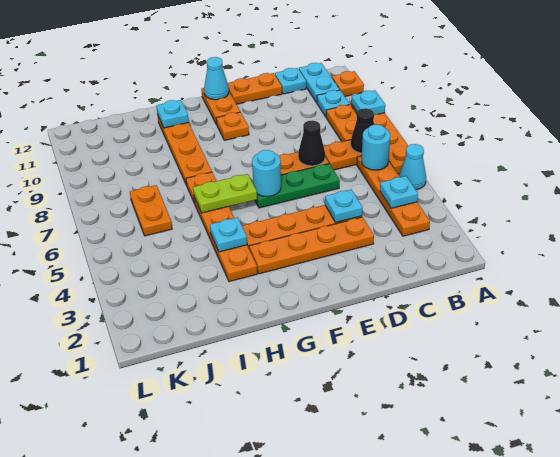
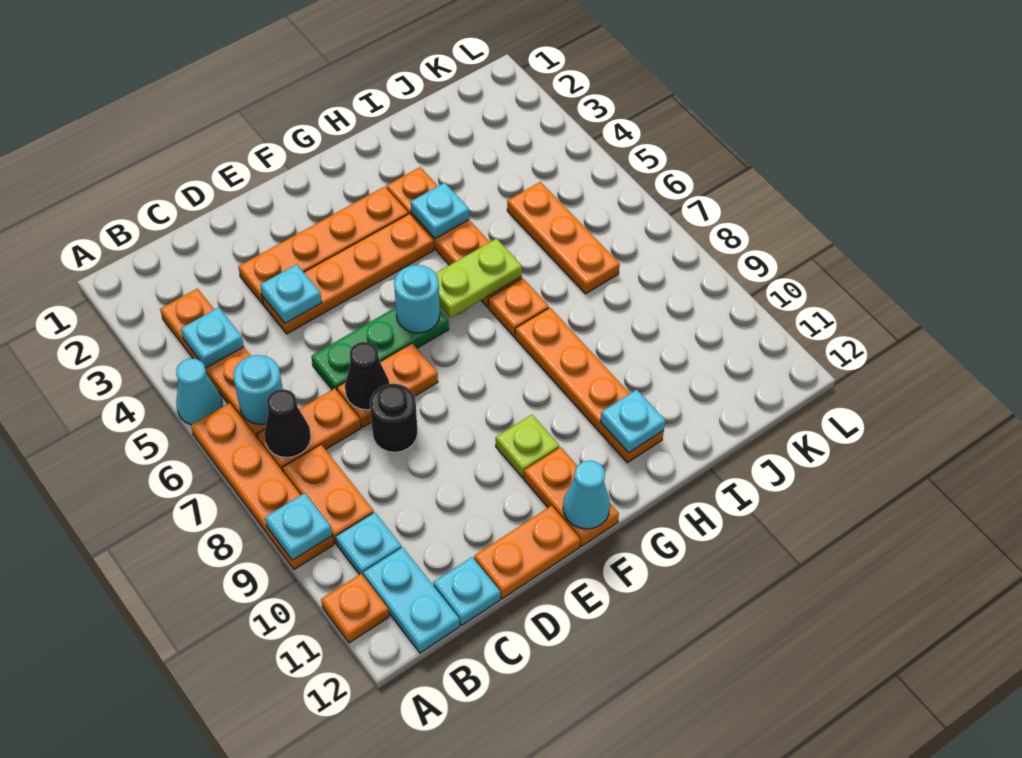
none -> black round brick D8 level 1
orange plate F10 level 1 -> lime plate F10 level 1
orange plate J6:J7 level 1 -> orange plate J5:J7 level 1

